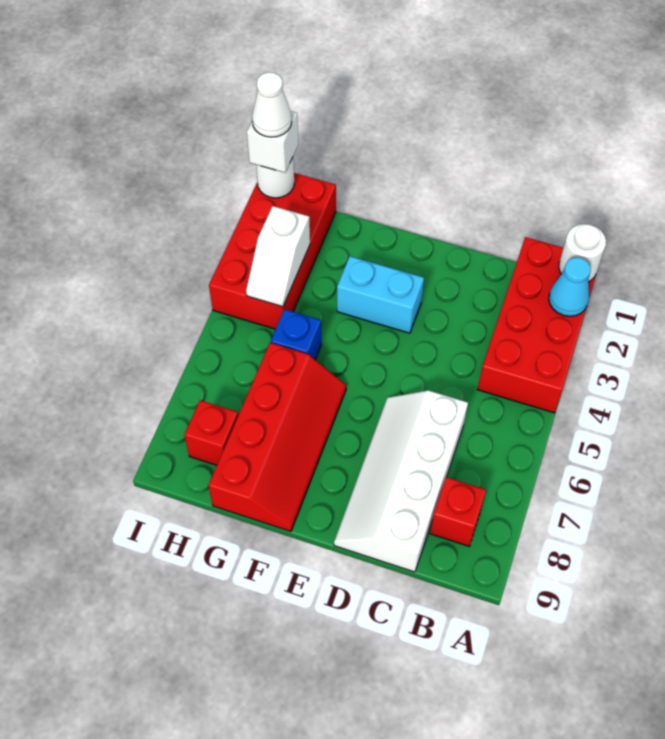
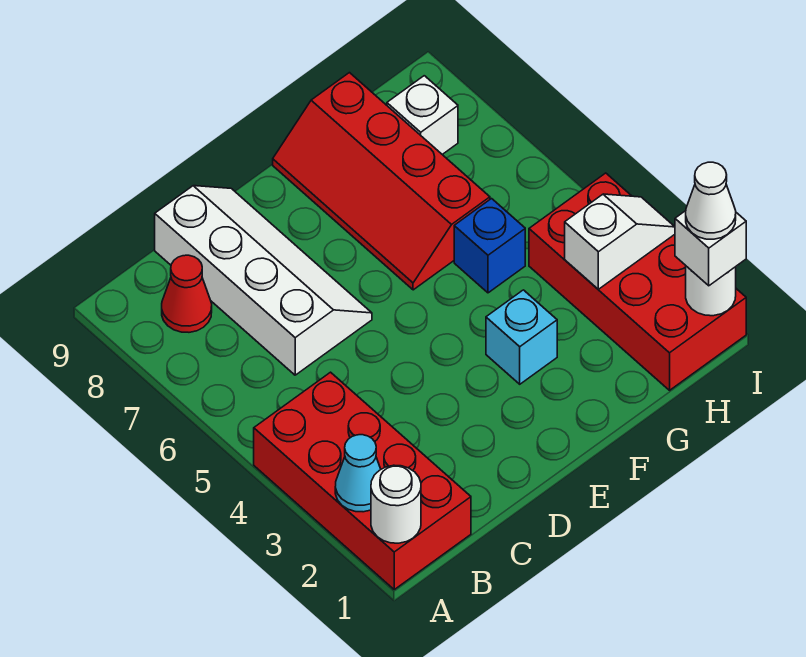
red brick B8 level 1 -> red cone B8 level 1
cyan brick E3:F3 level 1 -> cyan brick F3 level 1
white slope H3:H4 level 2 top 3 -> white slope H3:I3 level 2 top H
red brick H8 level 1 -> white brick H8 level 1

